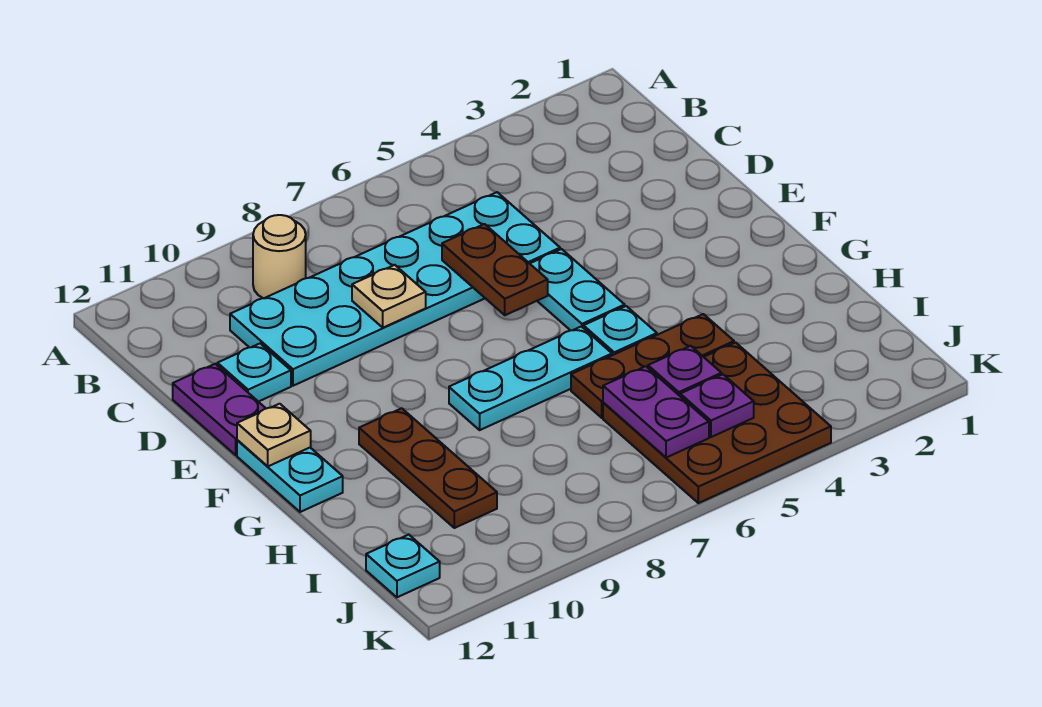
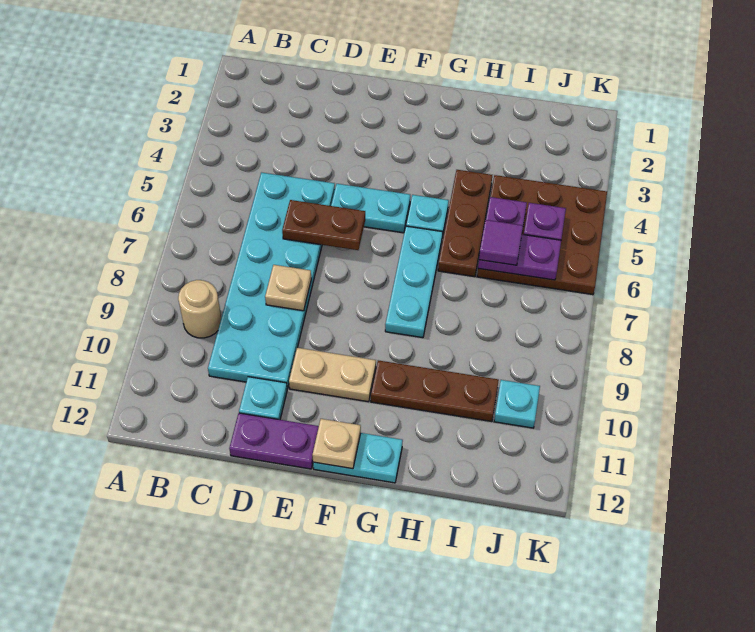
none -> tan plate E10:F10 level 1
none -> purple tile I6 level 3
cyan plate J12 level 1 -> cyan plate J10 level 1

